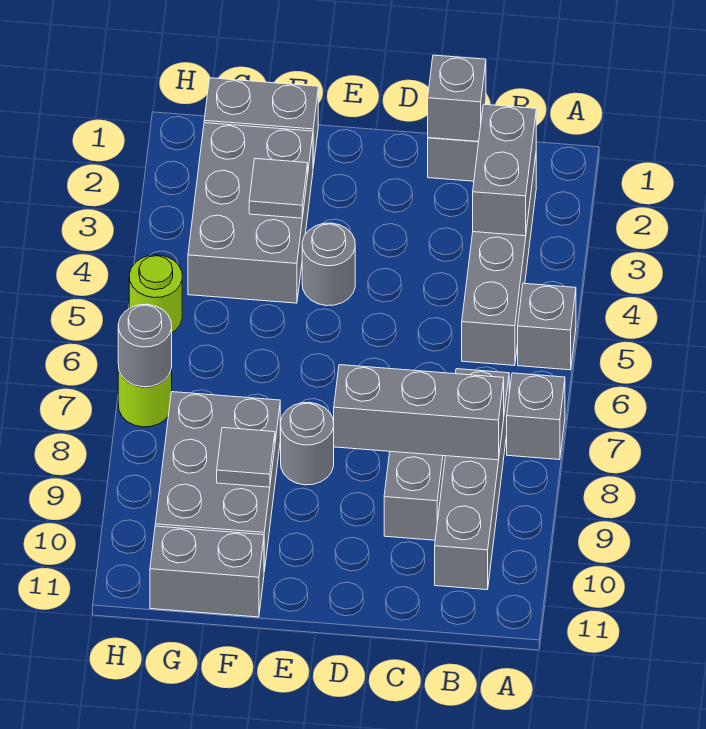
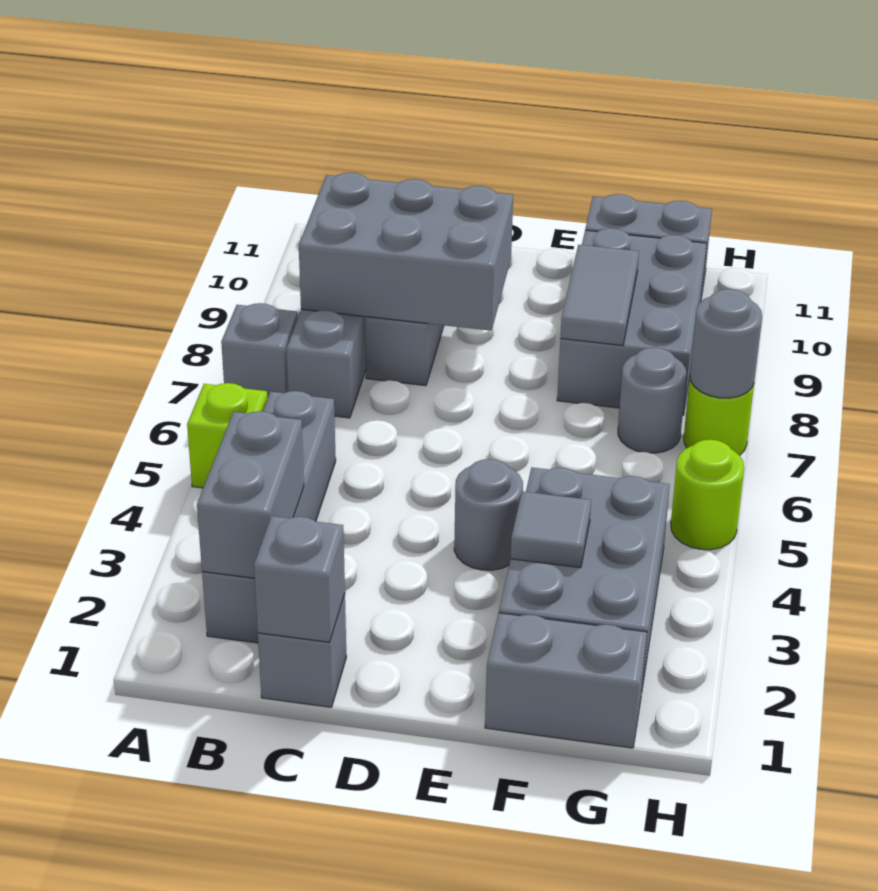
grey brick A5 level 1 -> lime brick A5 level 1
grey brick B8:D8 level 2 -> grey brick B8:D9 level 2
grey round brick E8 level 1 -> grey round brick G7 level 1
grey tile F9 level 2 -> grey tile F8:F9 level 2

